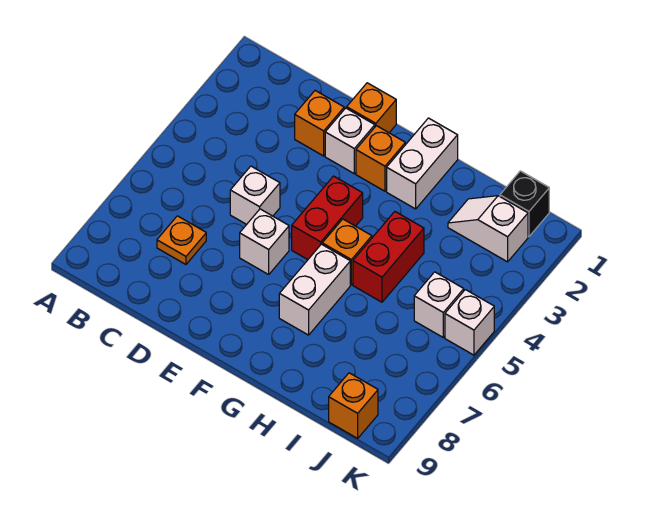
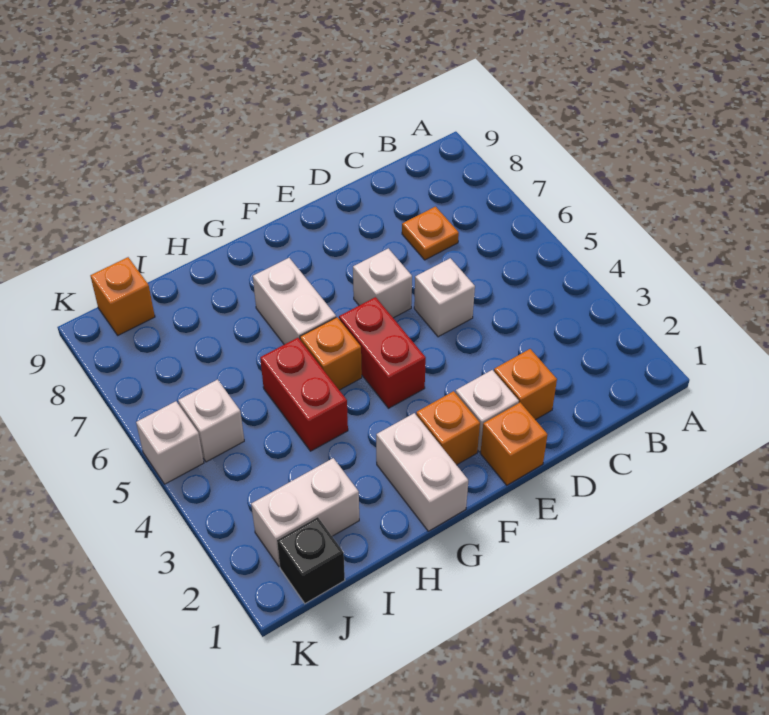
white slope I2:J2 level 1 top J -> white brick I2:J2 level 1

